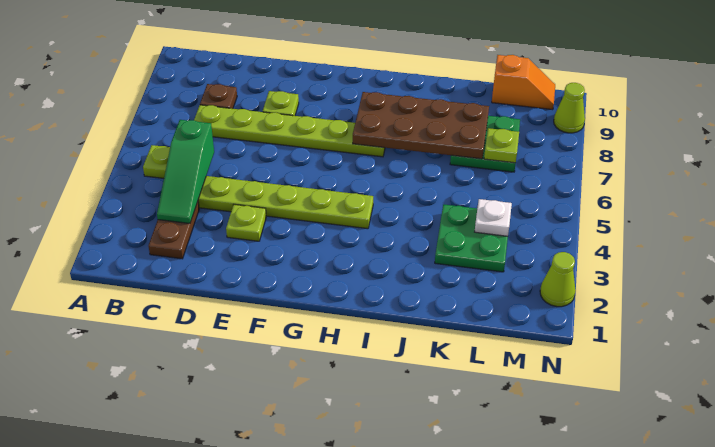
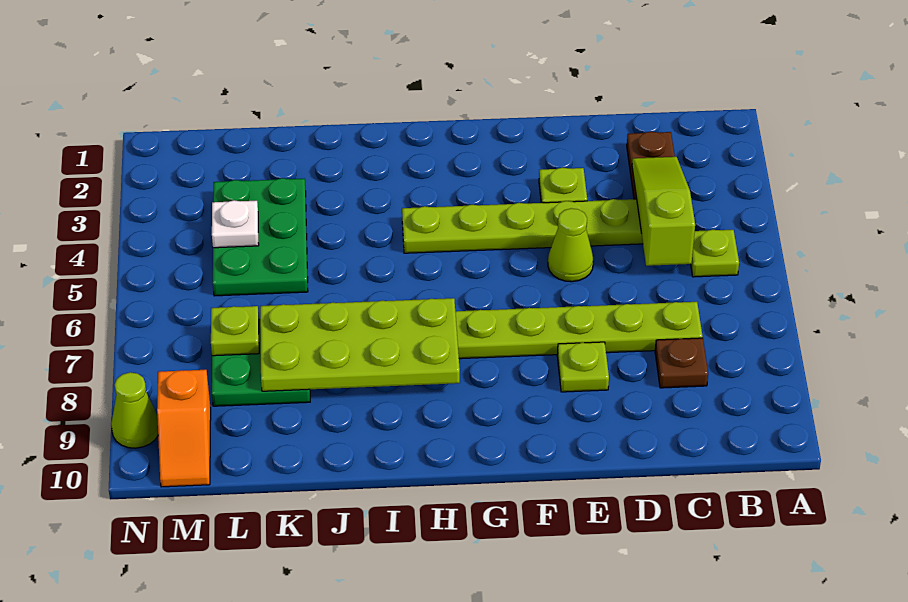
green slope C3:C5 level 2 top 5 -> lime slope C3:C5 level 2 top 5
brown plate H7:K8 level 2 -> lime plate H7:K8 level 2
green plate K3:L4 level 1 -> green plate K3:L5 level 1
orange slope L10:M10 level 1 top L -> orange slope M9:M10 level 1 top 9
lime cone N2 level 1 -> lime cone E5 level 1

